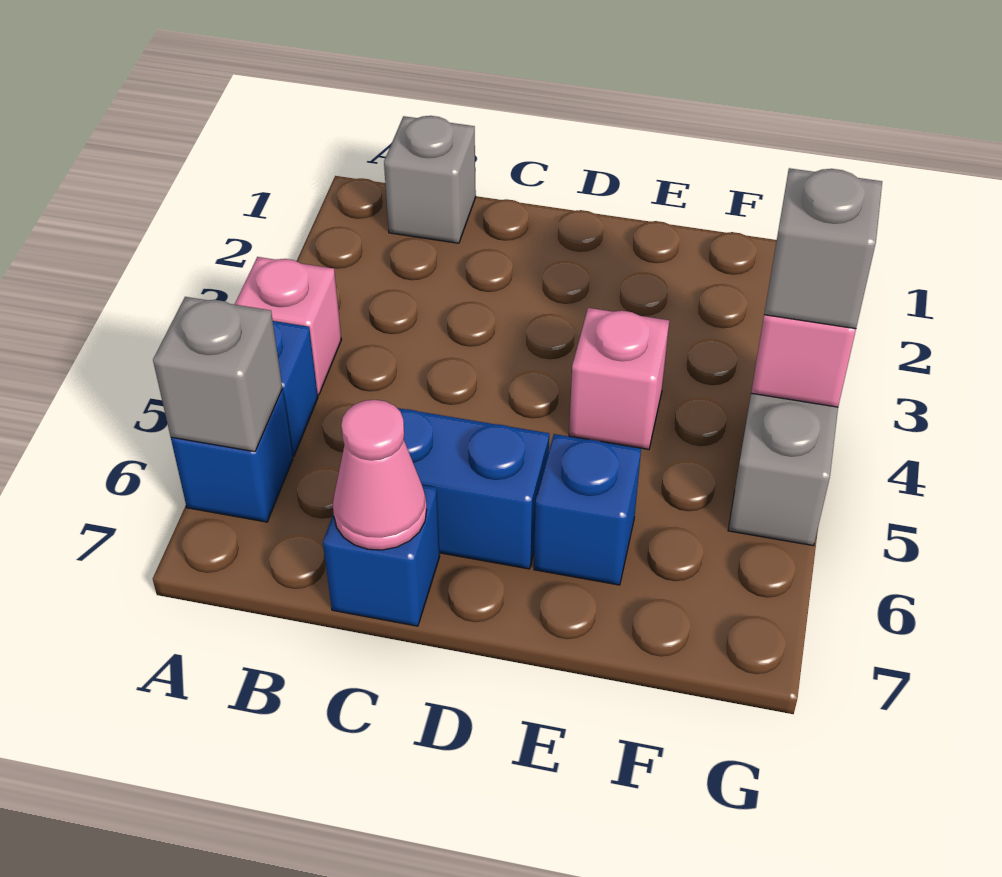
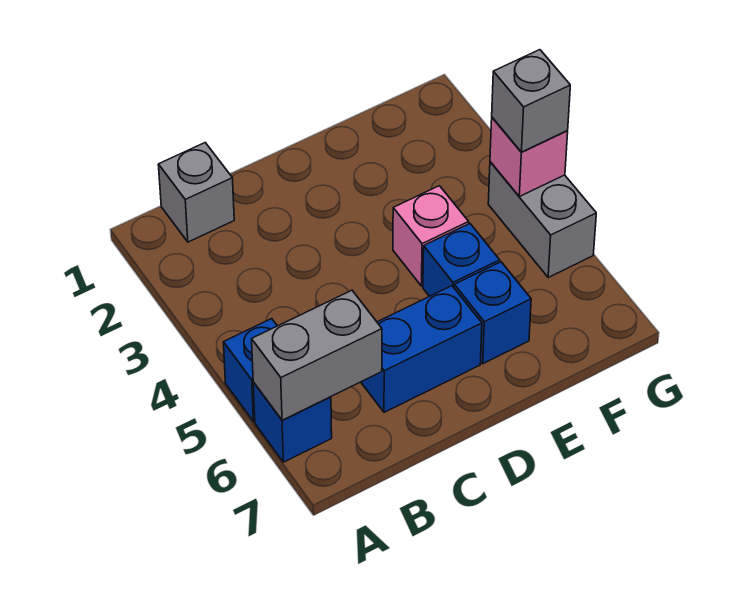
pink brick A4 level 1 -> none
grey brick A6 level 2 -> grey brick A6:B6 level 2
blue brick C7 level 1 -> blue brick E5 level 1
pink cone C7 level 2 -> none

